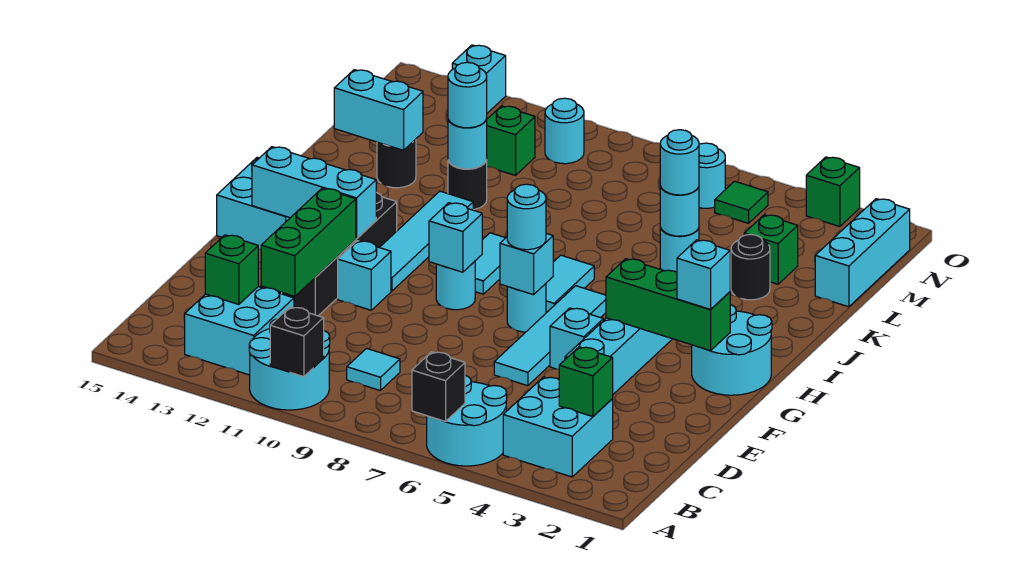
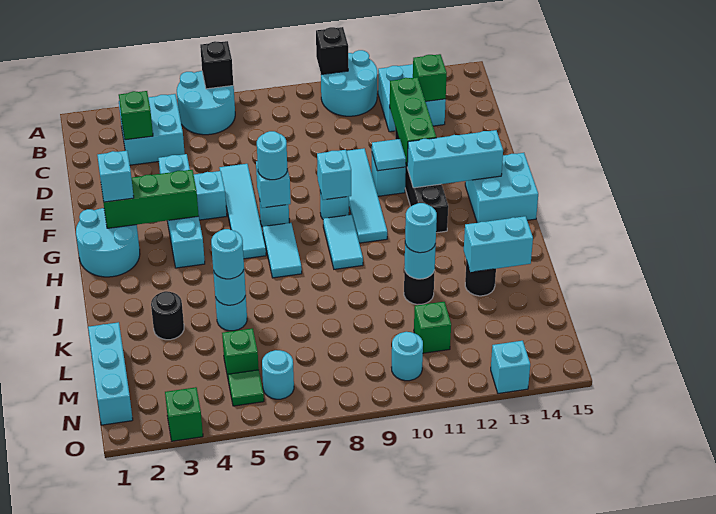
cyan tile C9 level 1 -> cyan tile F11 level 2
cyan tile G11:J11 level 1 -> cyan tile E10:H10 level 1
green brick L3 level 1 -> green brick M5 level 1

